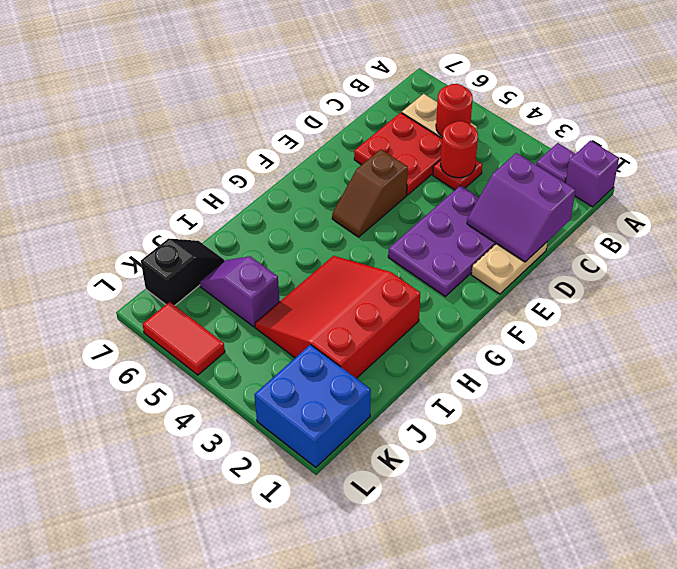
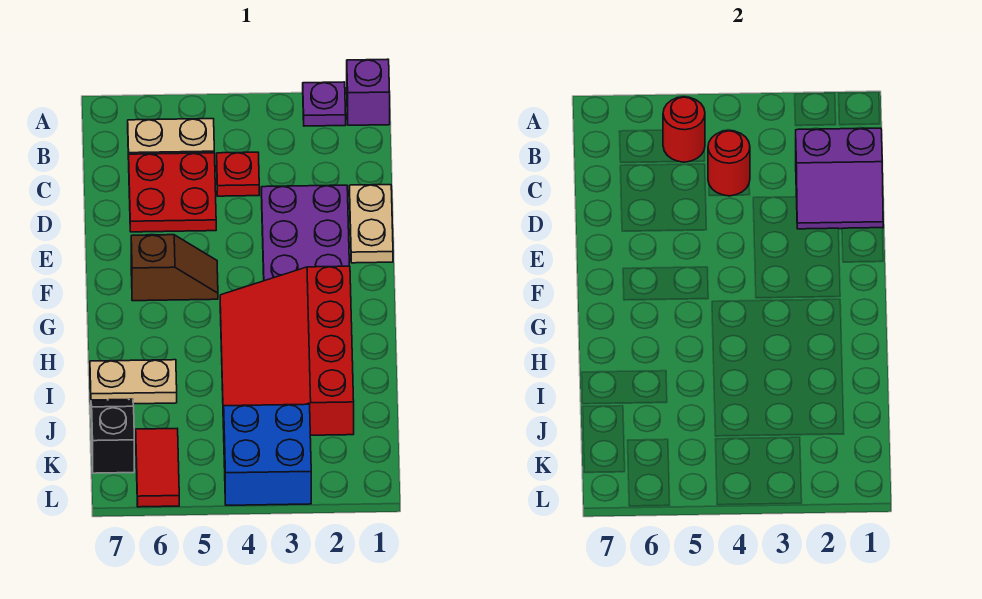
brown slope E5:F5 level 1 top E -> brown slope F5:F6 level 1 top 6
red slope H2:J4 level 1 top 2 -> red slope G2:J4 level 1 top 2
none -> tan plate I6:I7 level 1
purple slope J5:J6 level 1 top 5 -> none
blue brick K1:L2 level 1 -> blue brick K3:L4 level 1
red tile L5:L6 level 1 -> red tile K6:L6 level 1

